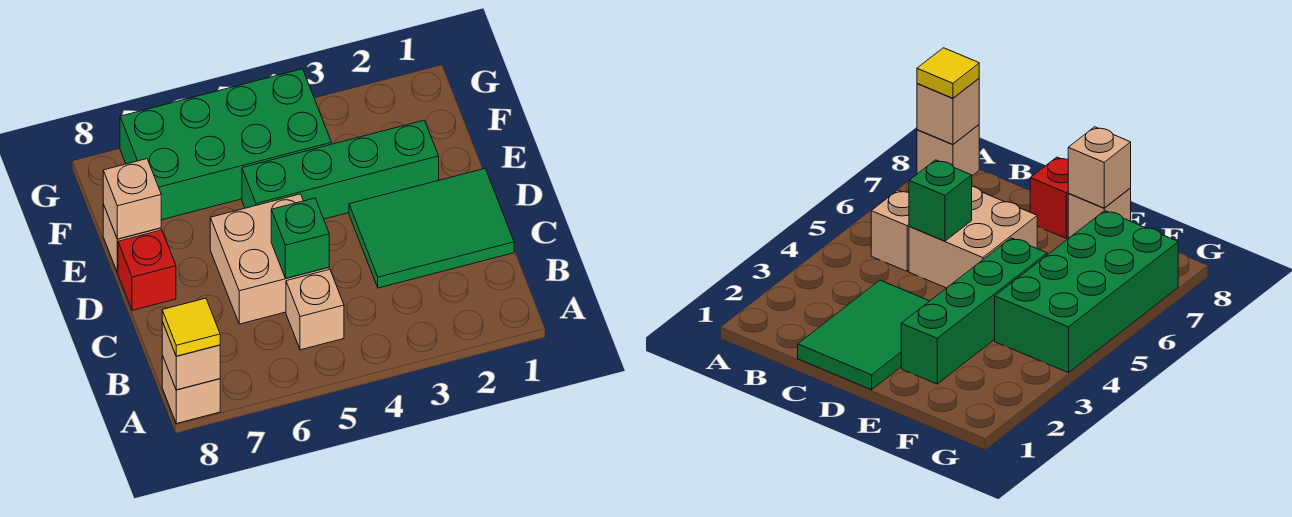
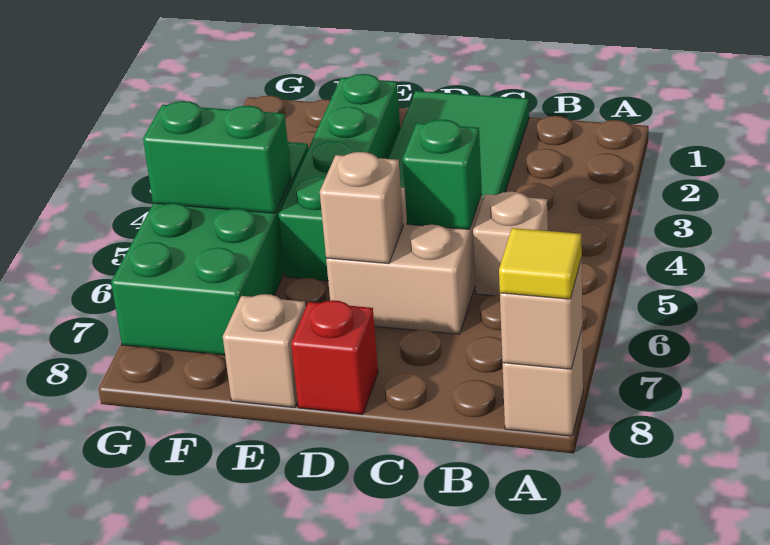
tan brick E8 level 2 -> tan brick D6 level 2
none -> green brick F5:G5 level 2

